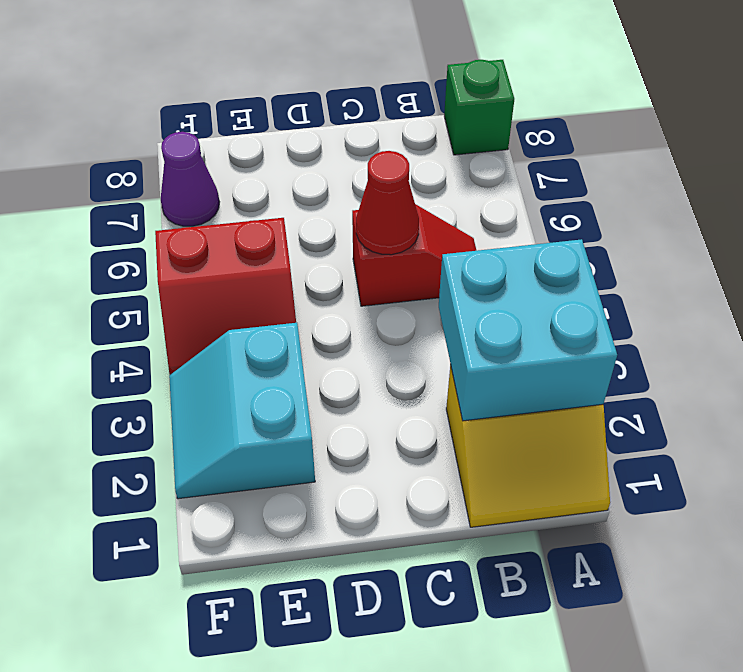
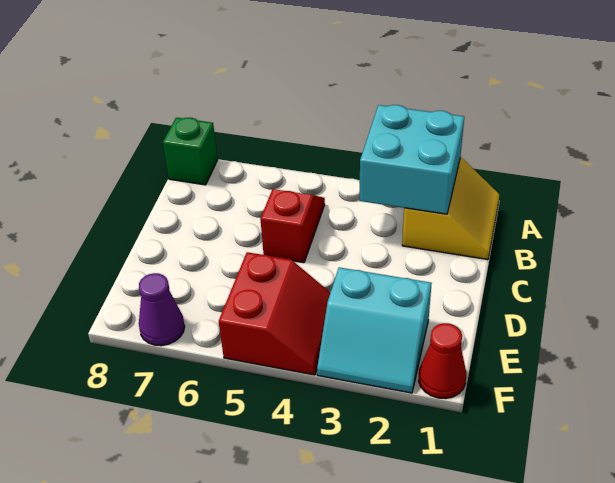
red cone C5 level 2 -> red cone F1 level 1

